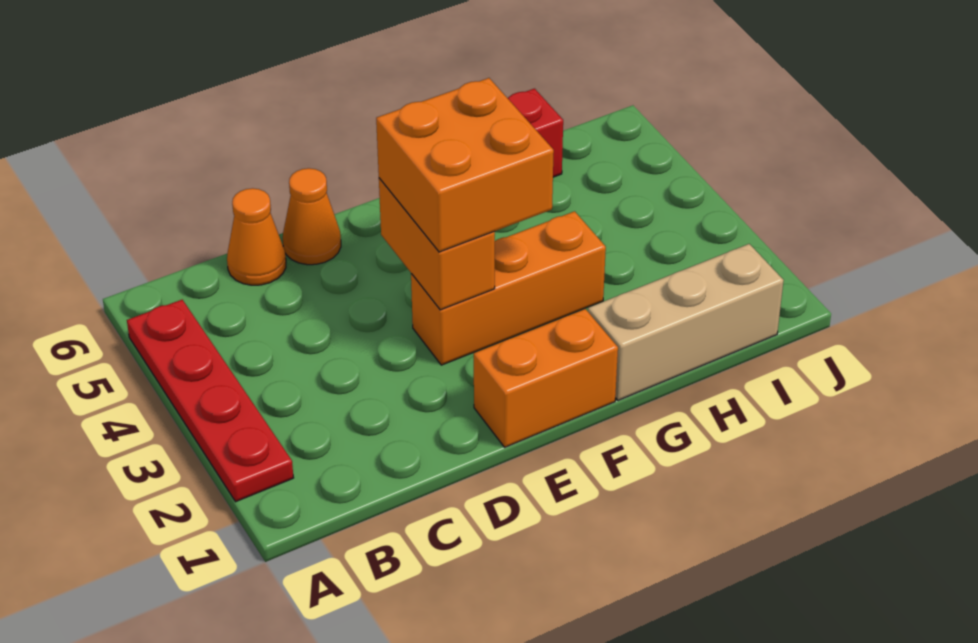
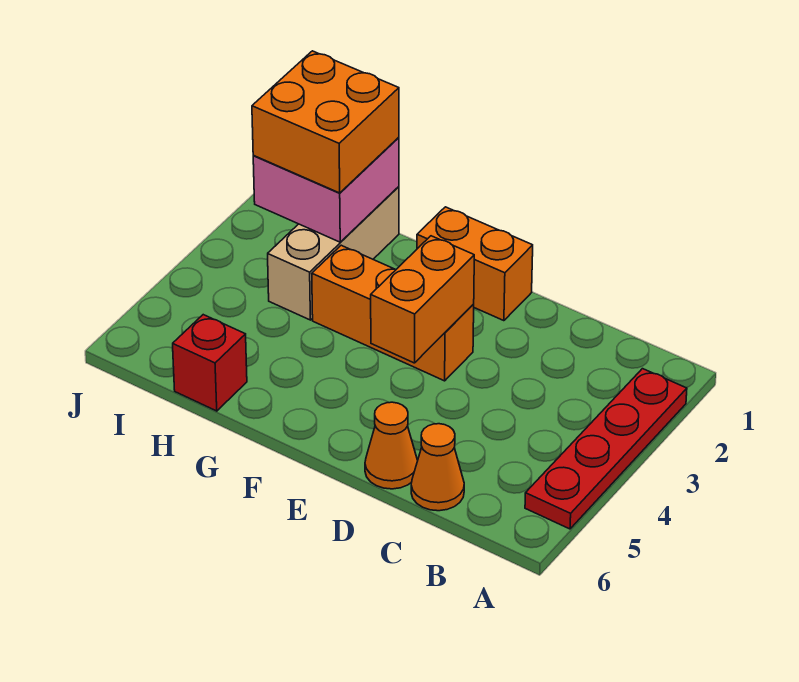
orange brick E3:F4 level 3 -> orange brick H1:I2 level 3
tan brick G1:I1 level 1 -> tan brick H1:H3 level 1
none -> pink brick H1:I2 level 2

